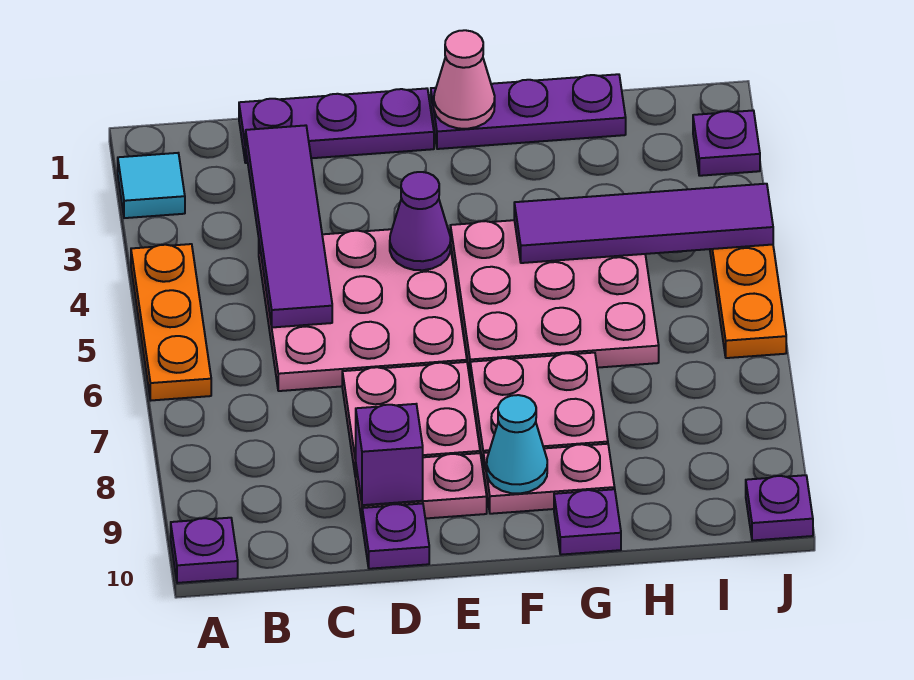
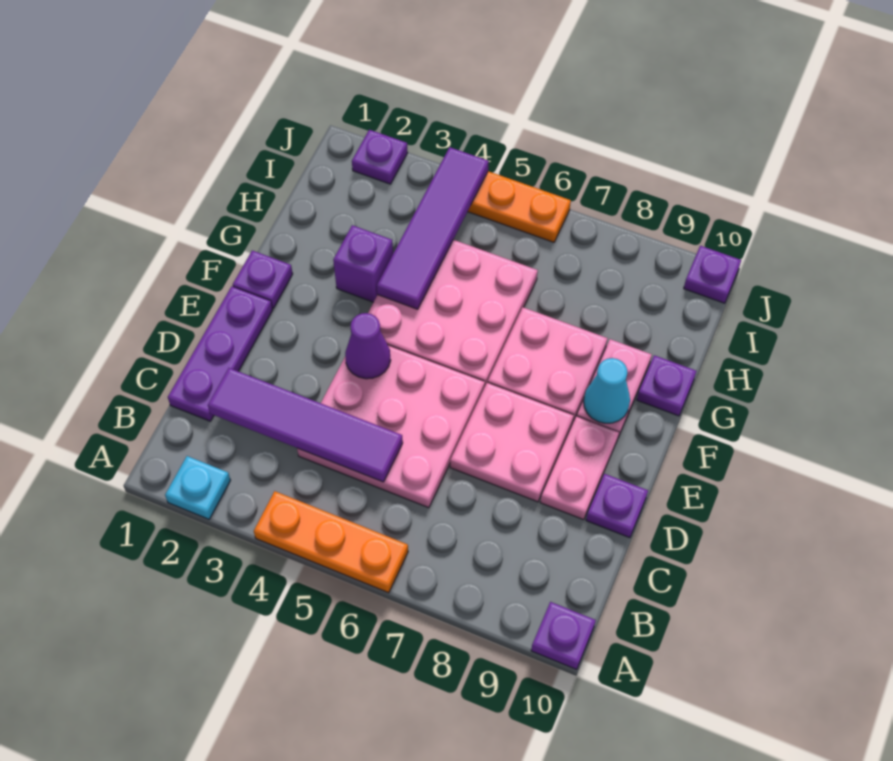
cyan tile A2 level 1 -> cyan plate A2 level 1
purple brick D9 level 2 -> purple brick G3 level 1
purple plate F1:H1 level 1 -> purple plate F1 level 1
pink cone F1 level 2 -> none

